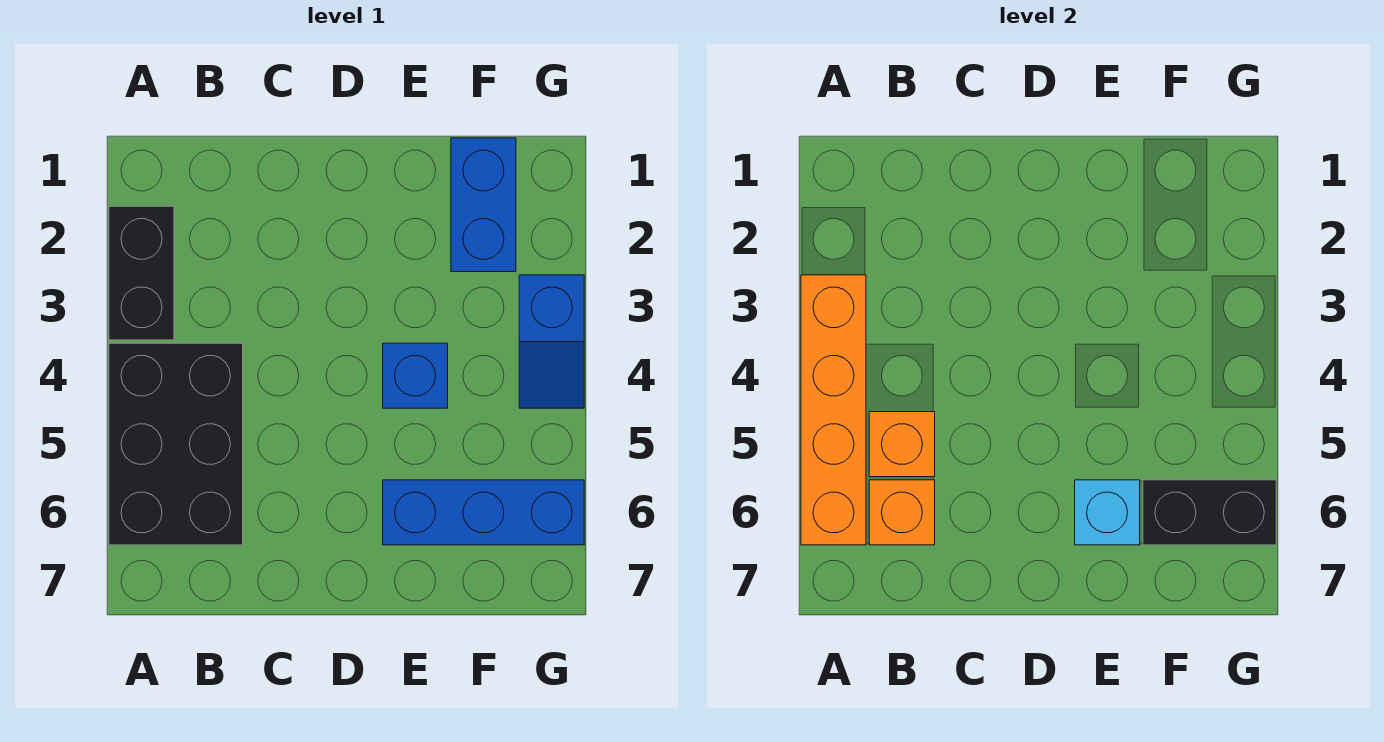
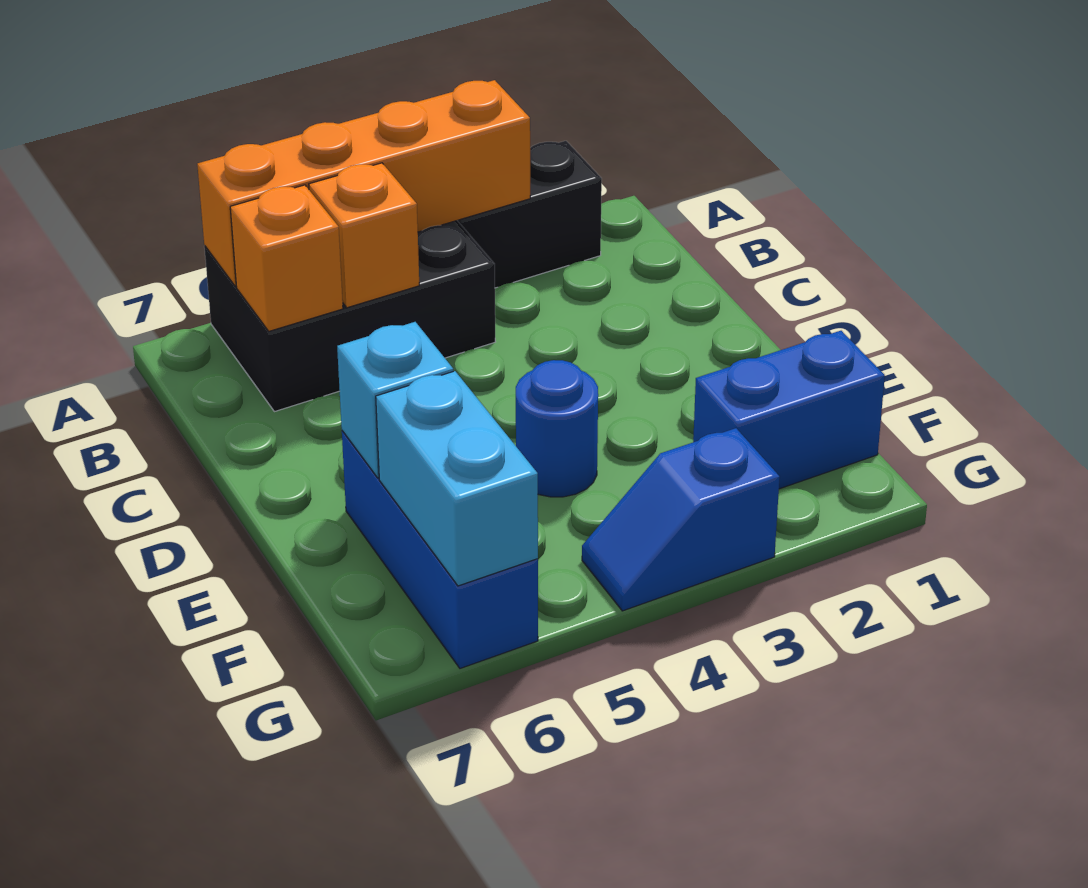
blue brick E4 level 1 -> blue round brick E4 level 1
black brick F6:G6 level 2 -> cyan brick F6:G6 level 2

